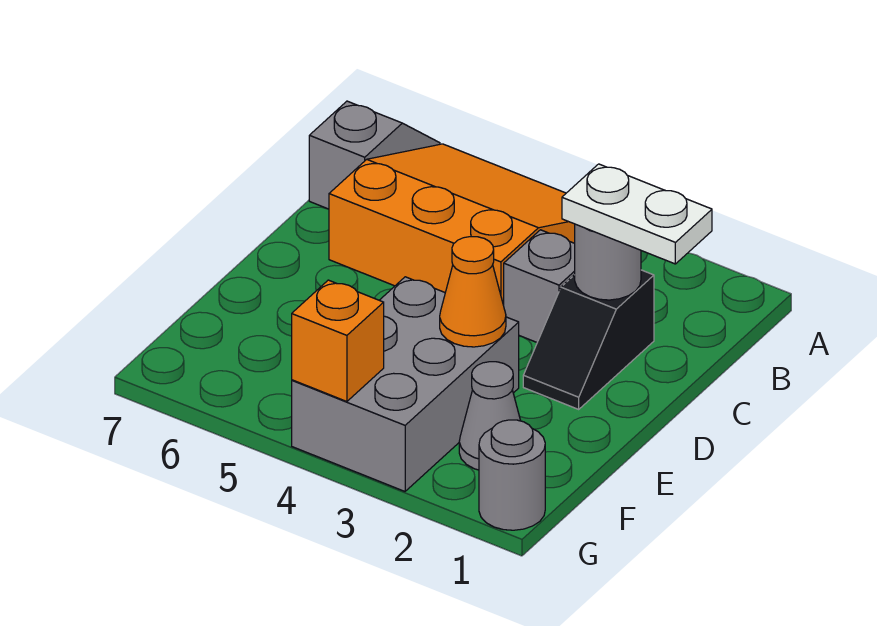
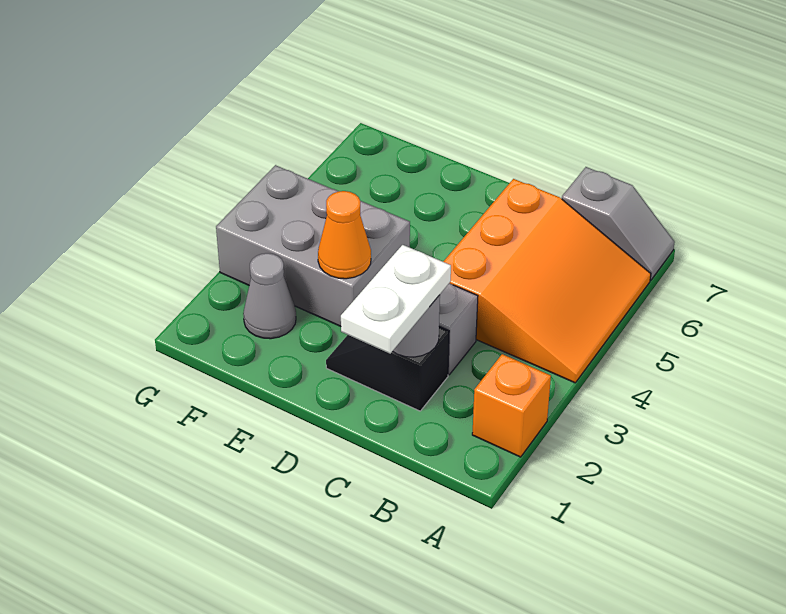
grey round brick G1 level 1 -> none
orange brick G4 level 2 -> orange brick A2 level 1

